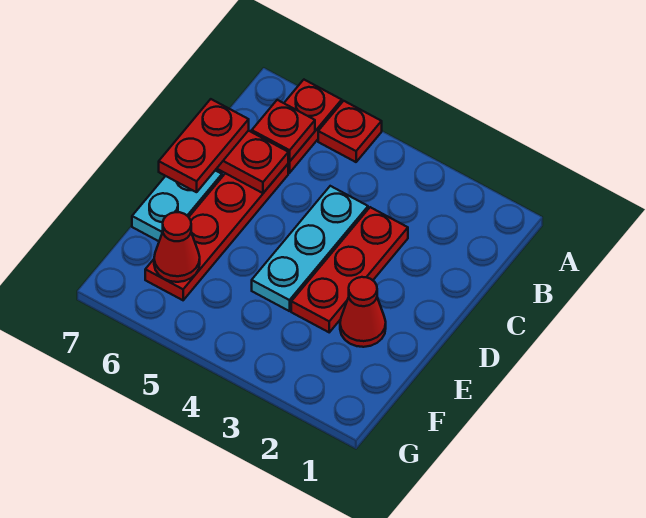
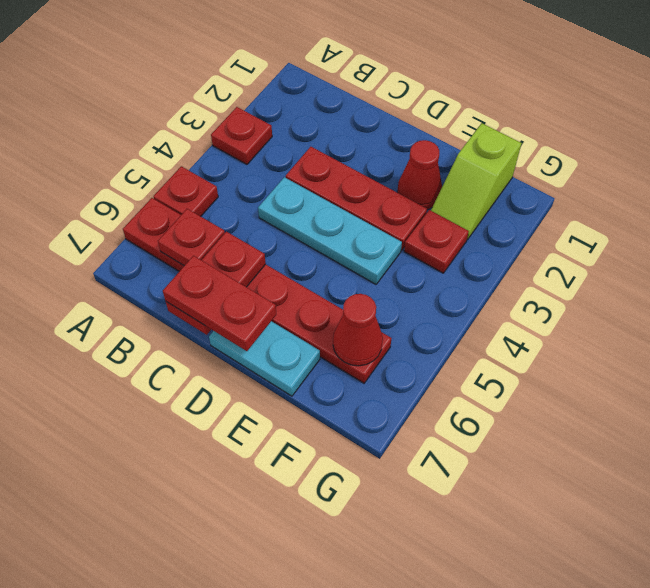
none -> red plate A3 level 1
none -> lime slope F1:F2 level 1 top 1
none -> red plate F3 level 1

